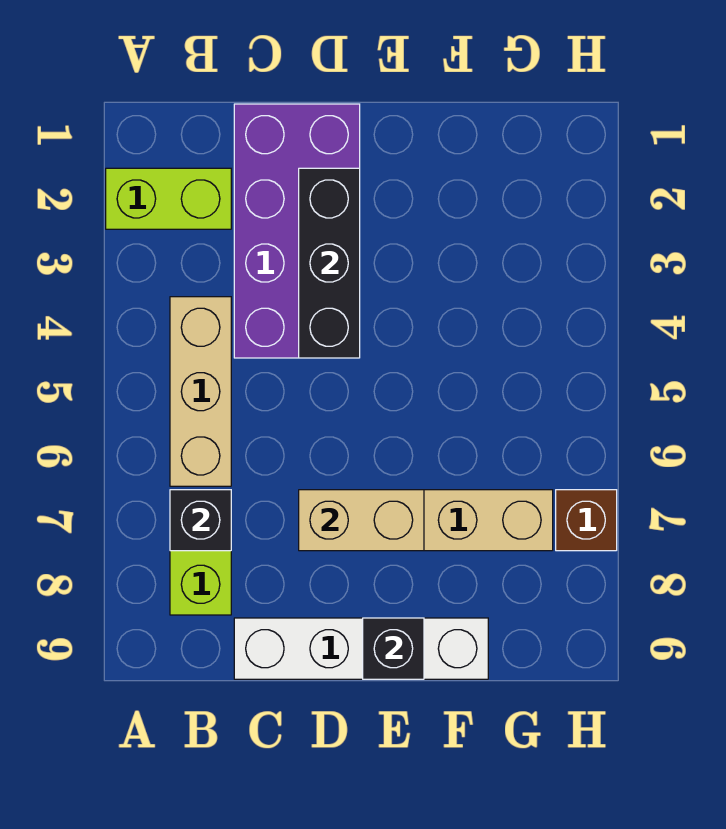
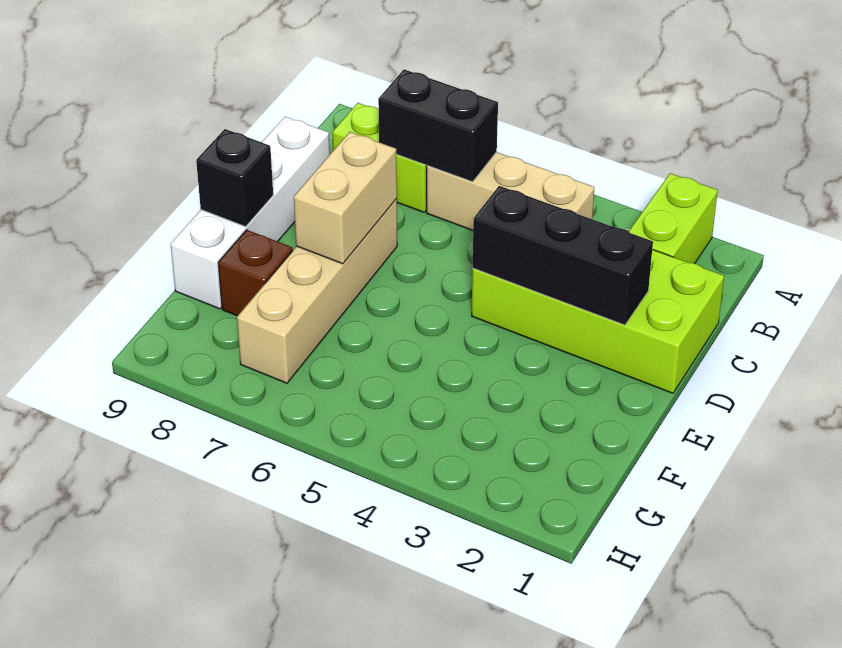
black brick B7 level 2 -> black brick B6:B7 level 2
purple brick C1:D4 level 1 -> lime brick C1:D4 level 1
brown brick H7 level 1 -> brown brick F8 level 1

